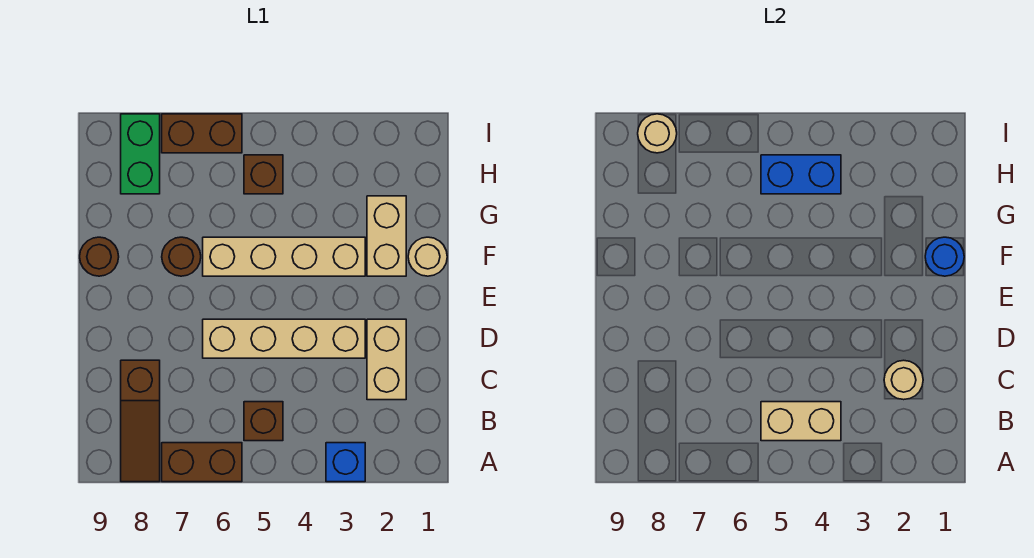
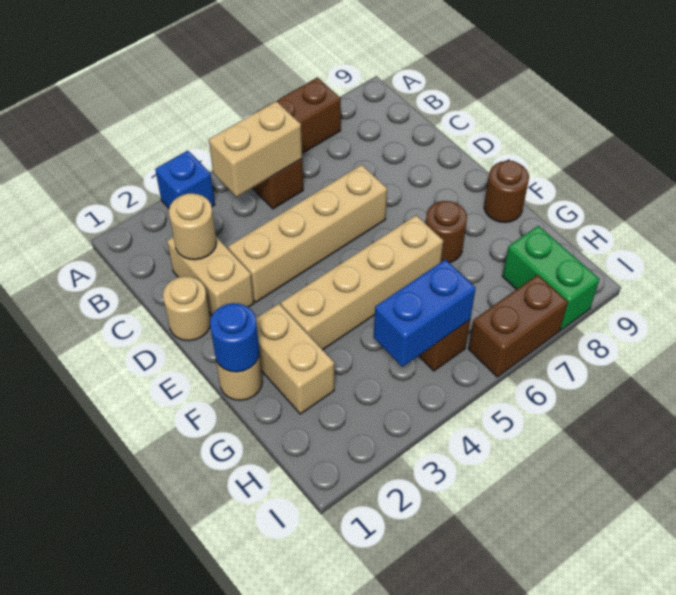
brown slope A8:C8 level 1 top C -> none
tan round brick I8 level 2 -> tan round brick D1 level 1

